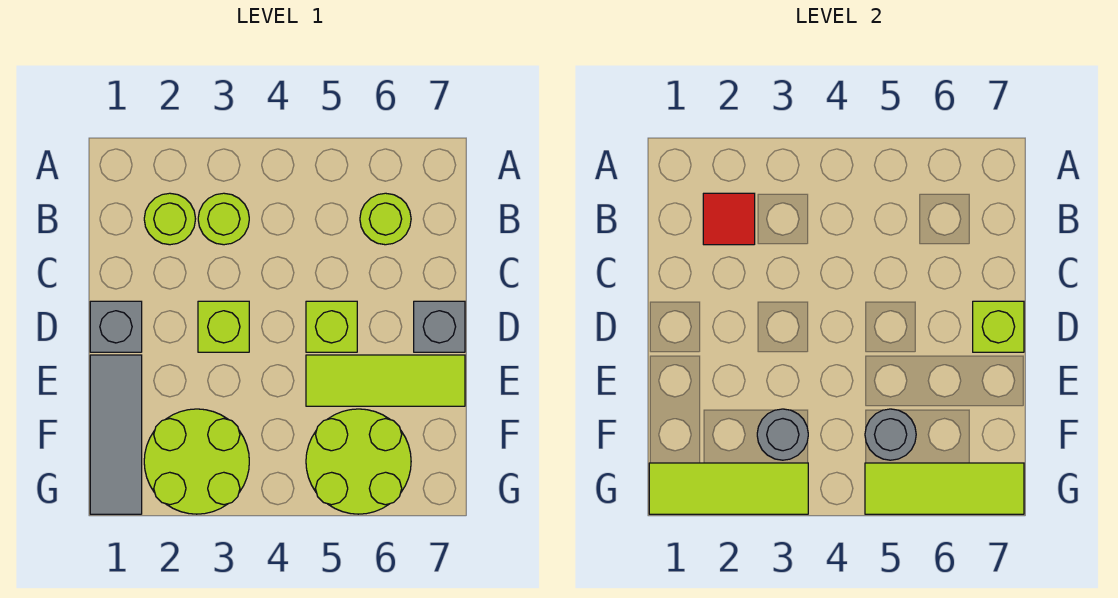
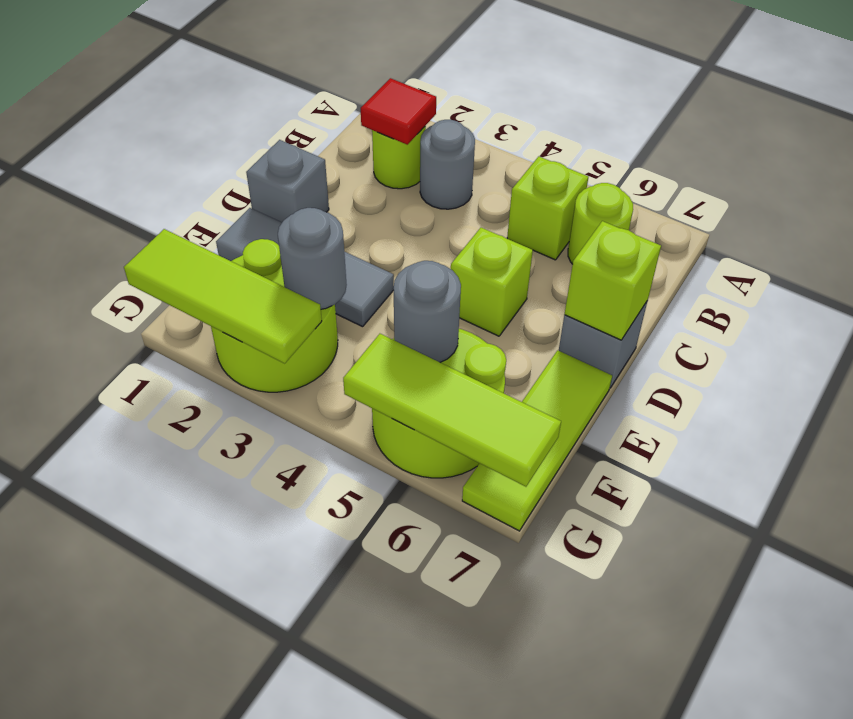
lime round brick B3 level 1 -> grey round brick B3 level 1
lime brick D3 level 1 -> lime brick B5 level 1
grey tile E1:G1 level 1 -> grey tile E1:E3 level 1
lime tile E5:E7 level 1 -> lime tile E7:G7 level 1

